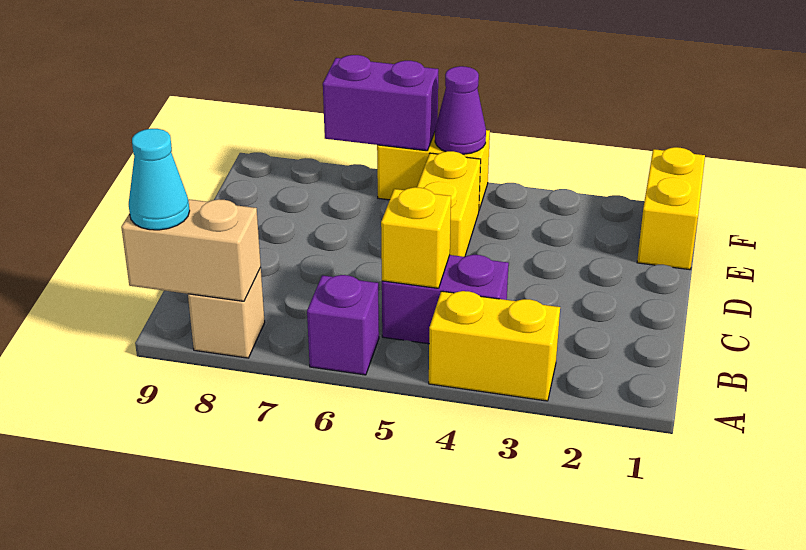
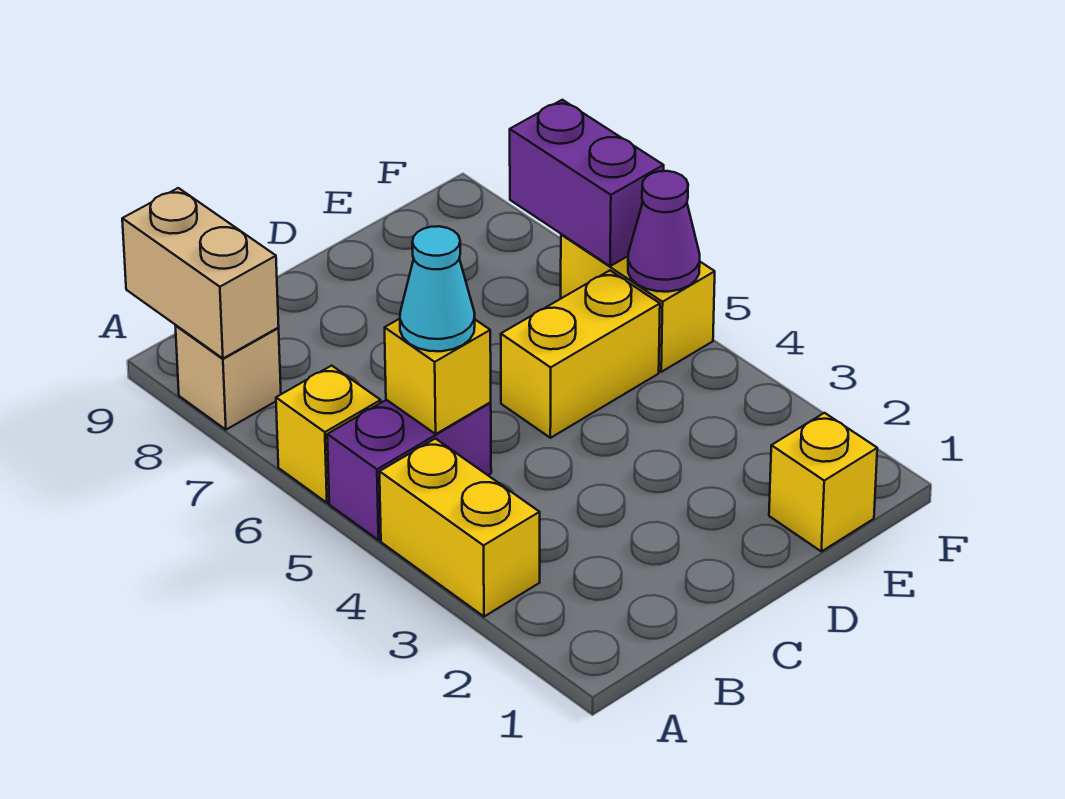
purple brick A6 level 1 -> yellow brick A6 level 1
cyan cone A9 level 3 -> cyan cone B5 level 3
purple brick B4:B5 level 1 -> purple brick A5:B5 level 1
yellow brick E1:F1 level 1 -> yellow brick E1 level 1

